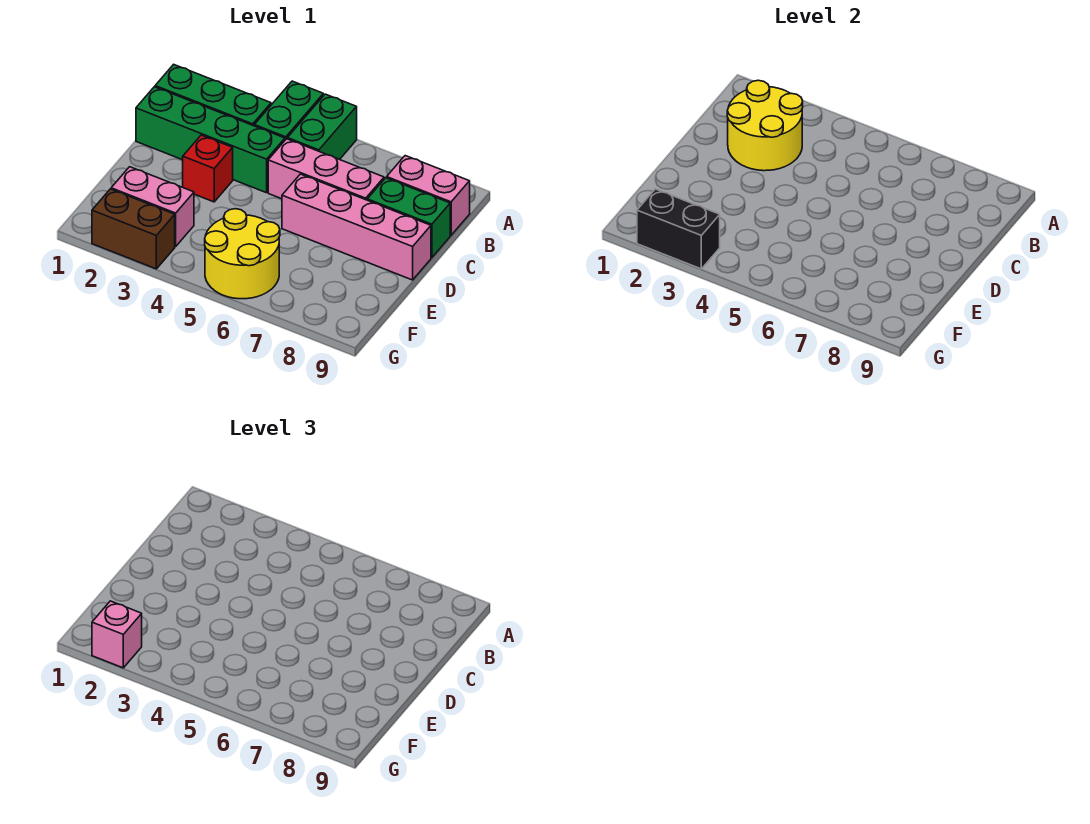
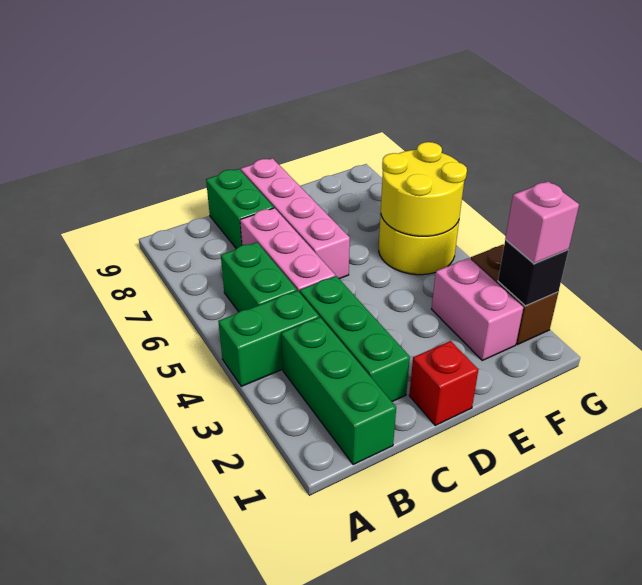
green brick A5:B5 level 1 -> green brick B5:B6 level 1
yellow round brick B2:C3 level 2 -> yellow round brick F5:G6 level 2
pink brick B8:B9 level 1 -> none
green brick C1:C4 level 1 -> green brick C2:C4 level 1
red brick D3 level 1 -> red brick D1 level 1
black brick G2:G3 level 2 -> black brick G2 level 2

